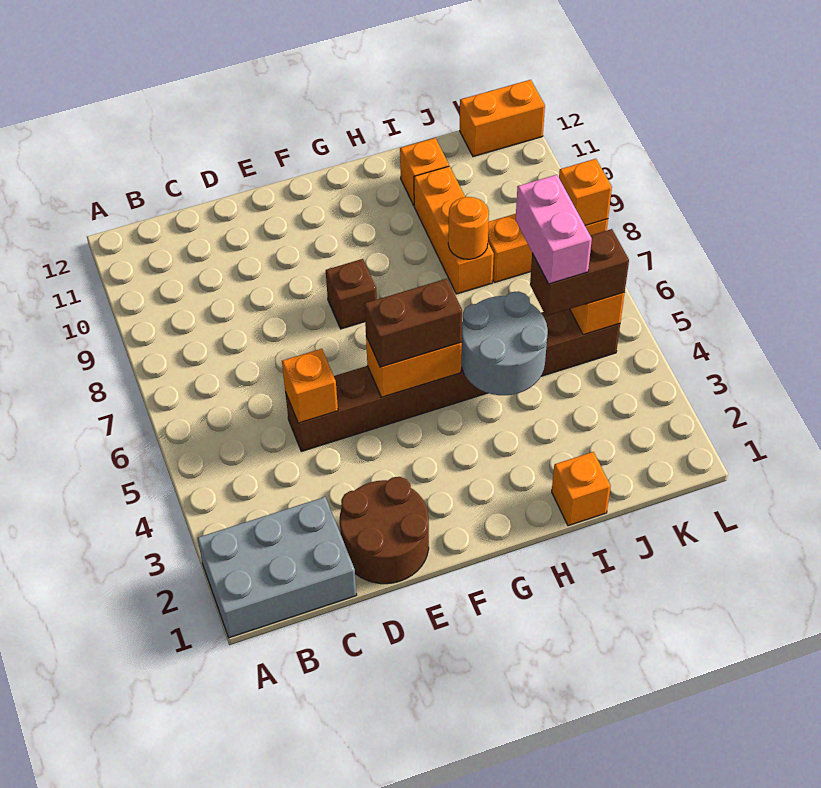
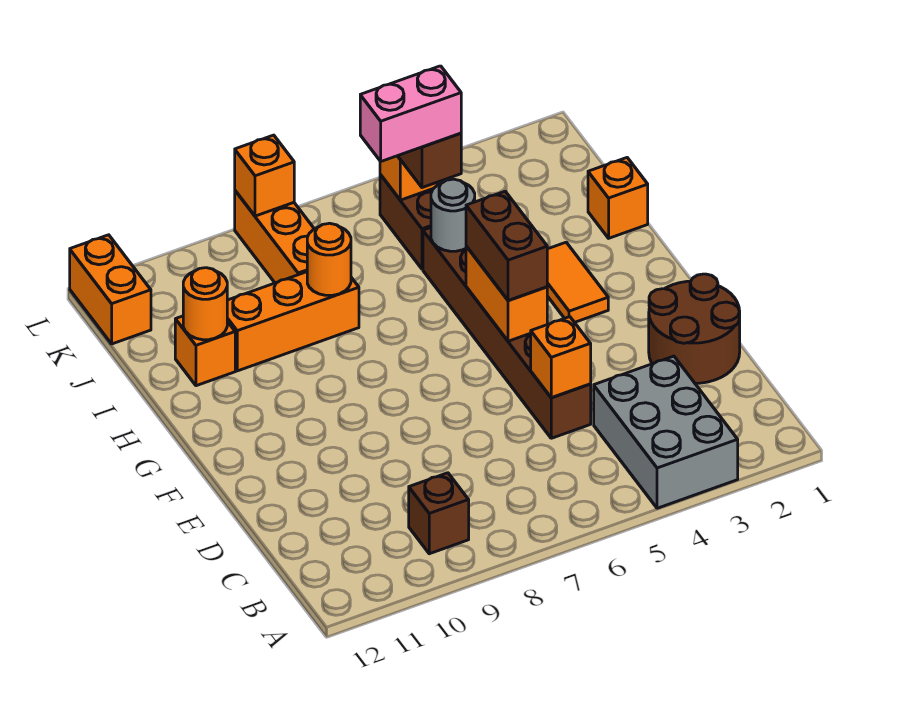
grey brick A1:C2 level 1 -> grey brick A3:C4 level 1
brown brick F8 level 1 -> brown brick B9 level 1
none -> orange tile G3:H3 level 1
grey round brick H4:I5 level 2 -> grey round brick I5 level 2
none -> orange round brick I11 level 2

